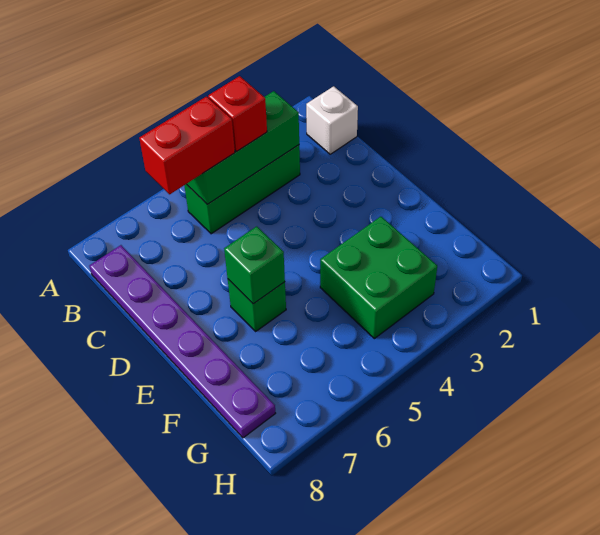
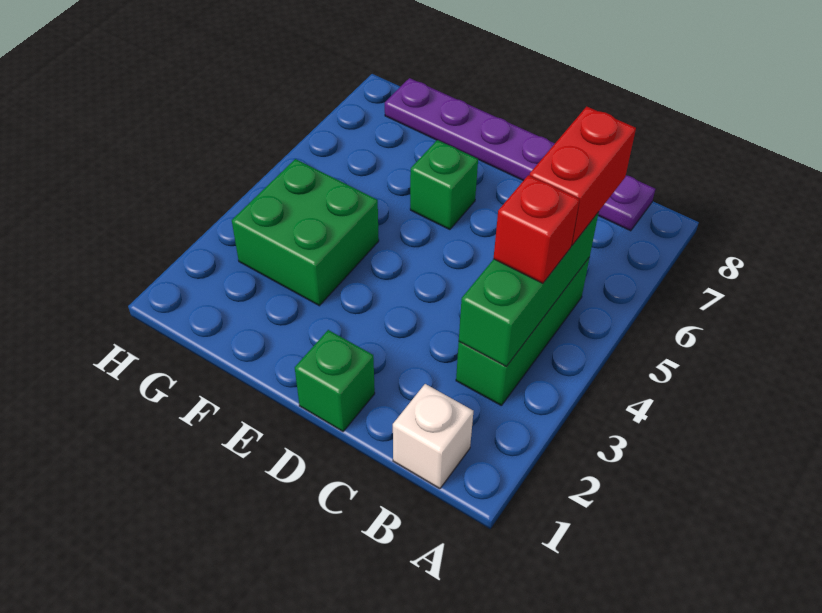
green brick E6 level 2 -> green brick D1 level 1

